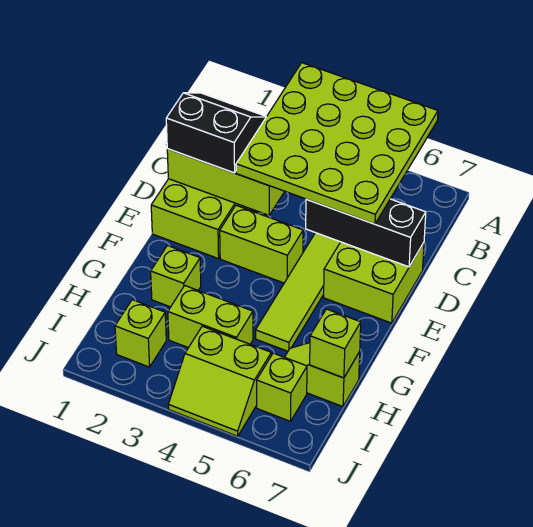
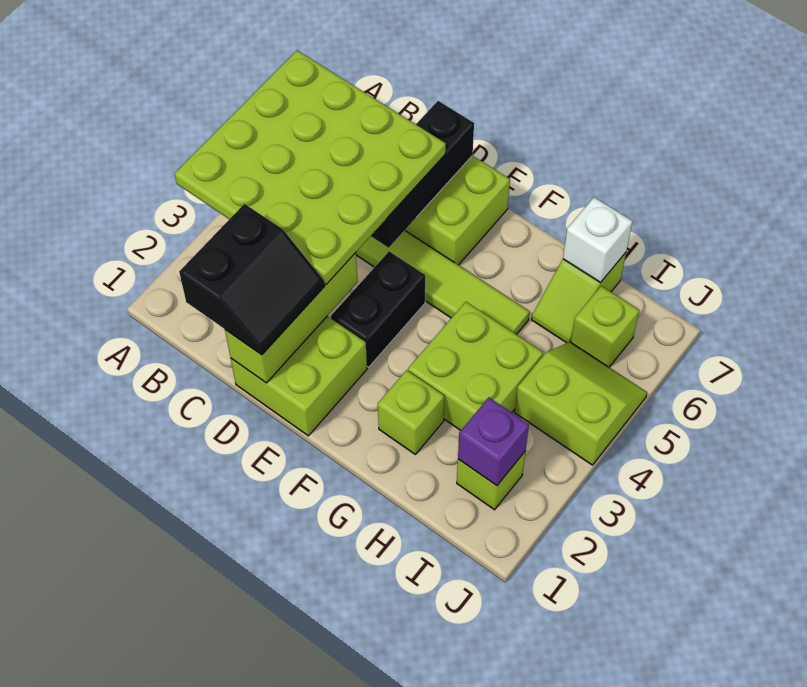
black slope C1:D2 level 3 top D -> black slope C1:D2 level 3 top C
lime brick E3:E4 level 1 -> black brick E3:E4 level 1
lime brick H3:H4 level 1 -> lime brick G3:H4 level 1
lime brick H7 level 2 -> white brick H7 level 2
none -> purple brick I2 level 2
lime slope I4:J5 level 1 top I -> lime slope I4:J5 level 1 top 4

